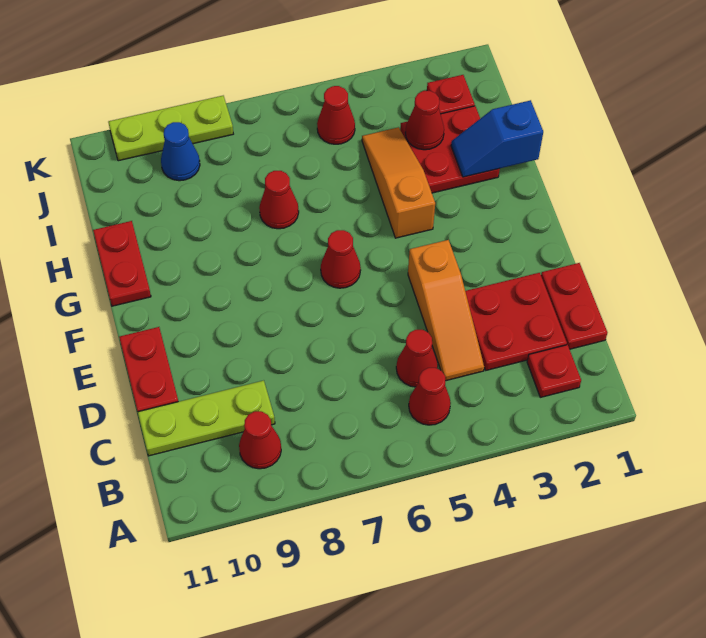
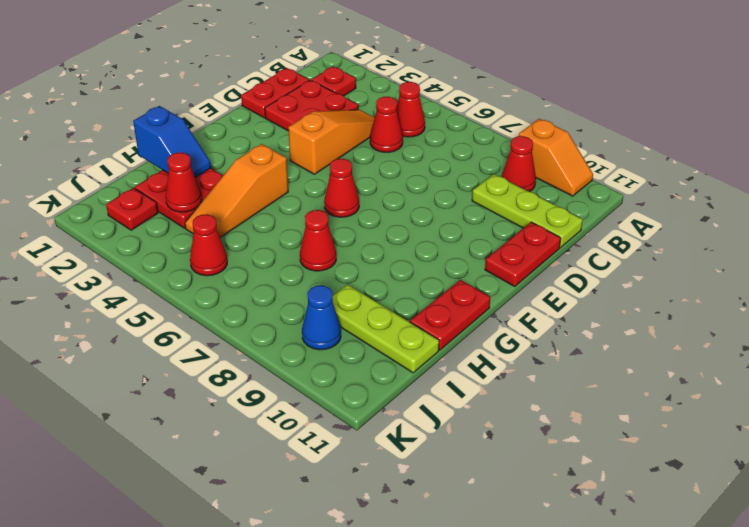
none -> orange slope A9:A10 level 1 top 9
lime plate K8:K10 level 1 -> lime plate I9:I11 level 1

